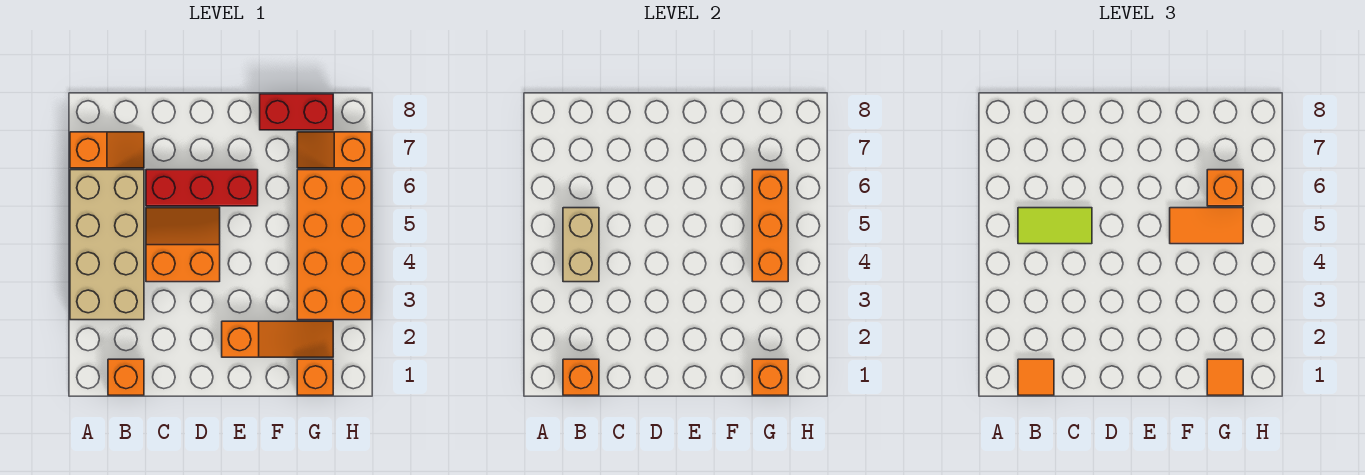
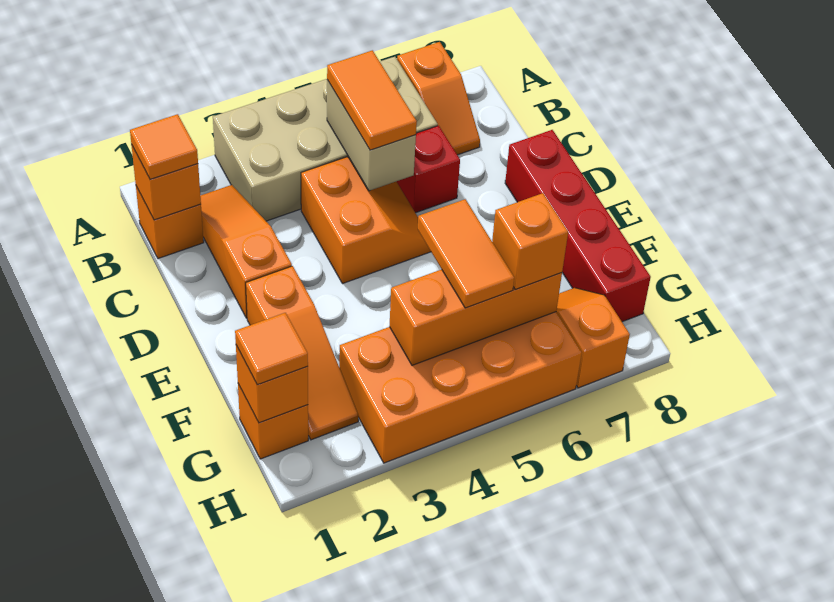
none -> orange slope B2:D2 level 1 top D
tan brick B4:B5 level 2 -> tan brick B5:C5 level 2
lime tile B5:C5 level 3 -> orange tile B5:C5 level 3
red brick C6:E6 level 1 -> red brick C6 level 1
red brick F8:G8 level 1 -> red brick D8:G8 level 1

